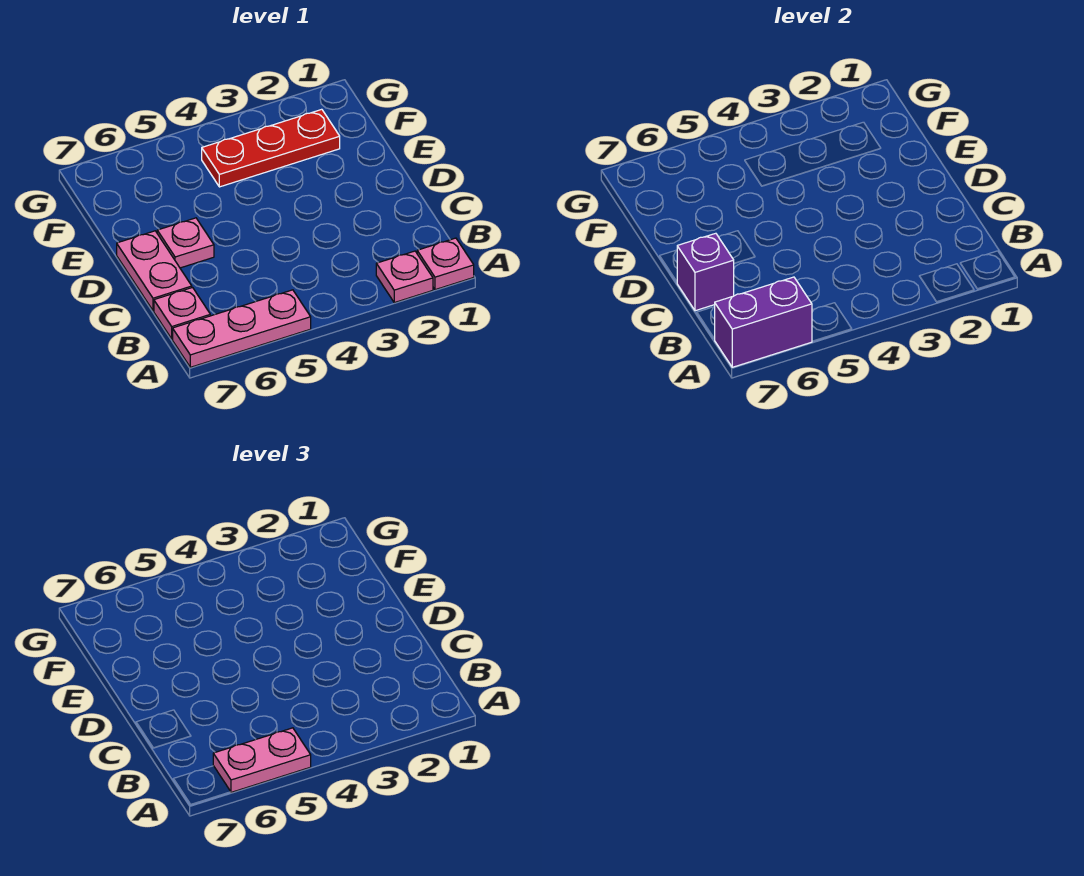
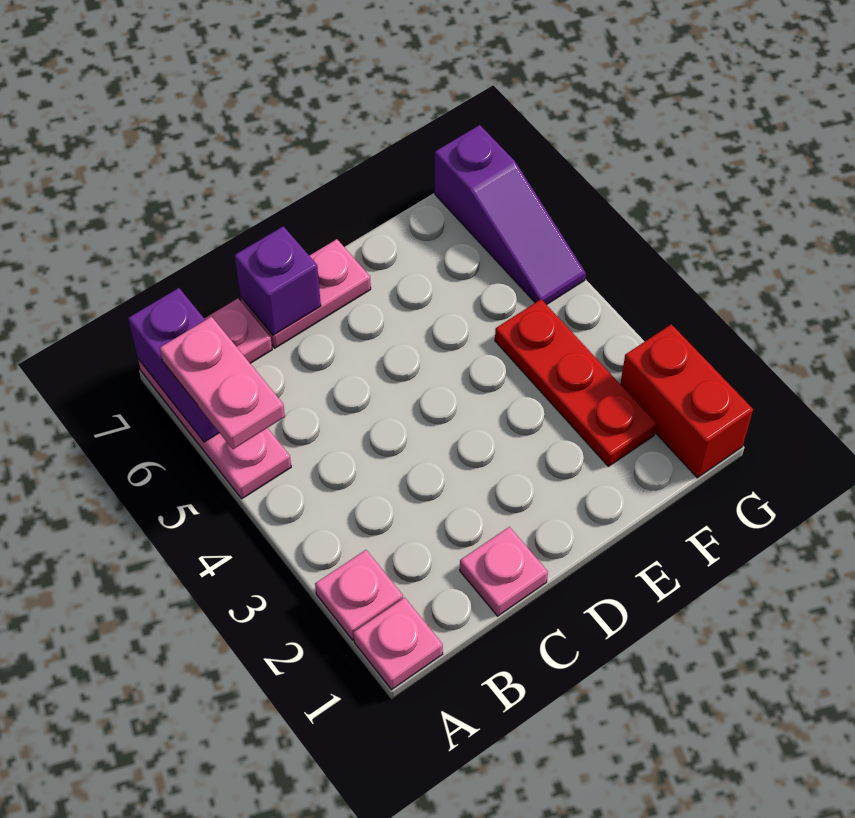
pink plate D6 level 1 -> pink plate C1 level 1
none -> red brick G1:G2 level 1
none -> purple slope G5:G7 level 1 top 7

